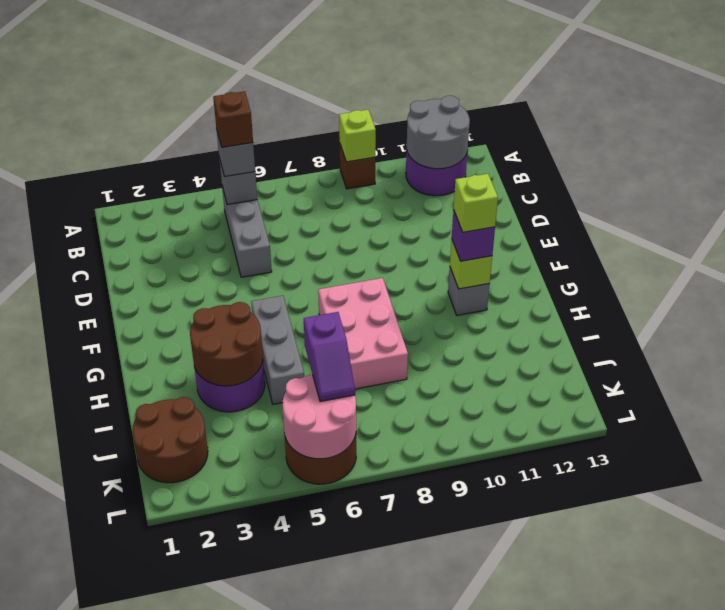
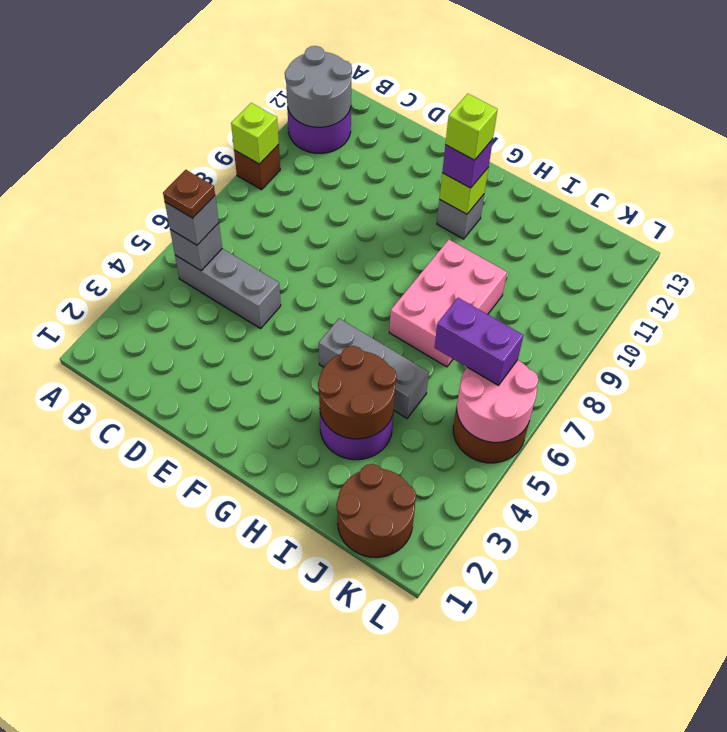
brown brick B5 level 4 -> brown plate B5 level 4
pink brick G7:I8 level 1 -> pink brick H7:I9 level 1
purple slope J6:K6 level 3 top J -> purple brick J6:K6 level 3

